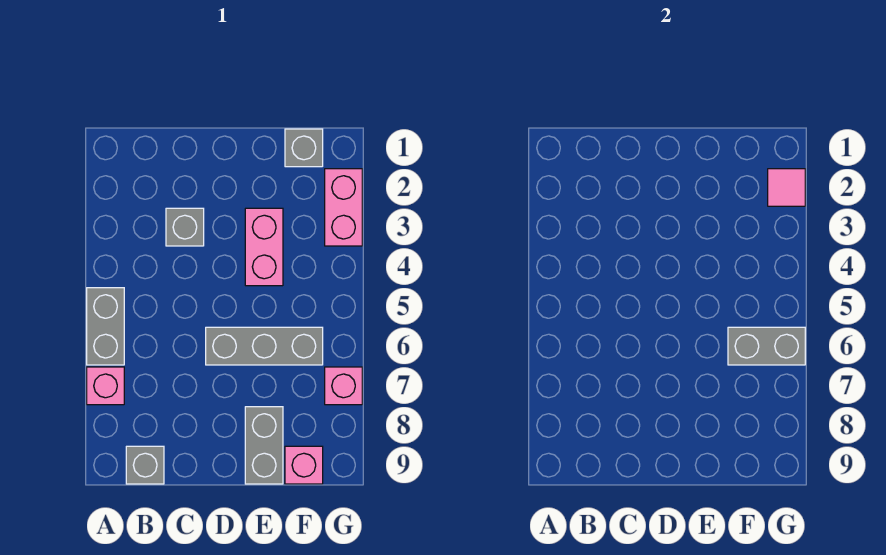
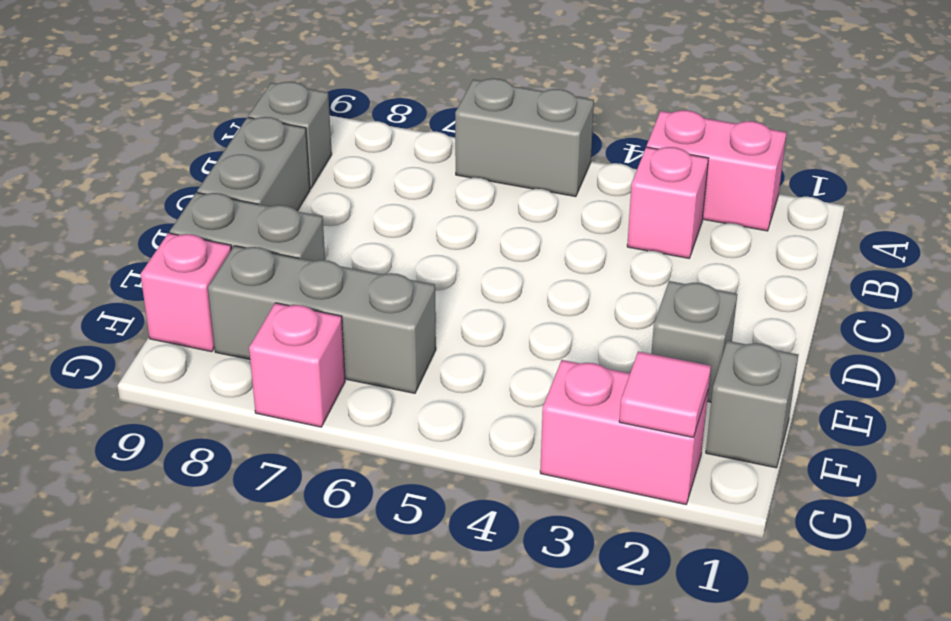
pink brick A7 level 1 -> pink brick B3 level 1
grey brick C3 level 1 -> grey brick E2 level 1
grey brick D6:F6 level 1 -> grey brick F6:F8 level 1
pink brick E3:E4 level 1 -> pink brick A2:A3 level 1
grey brick F6:G6 level 2 -> grey brick C9:D9 level 1

